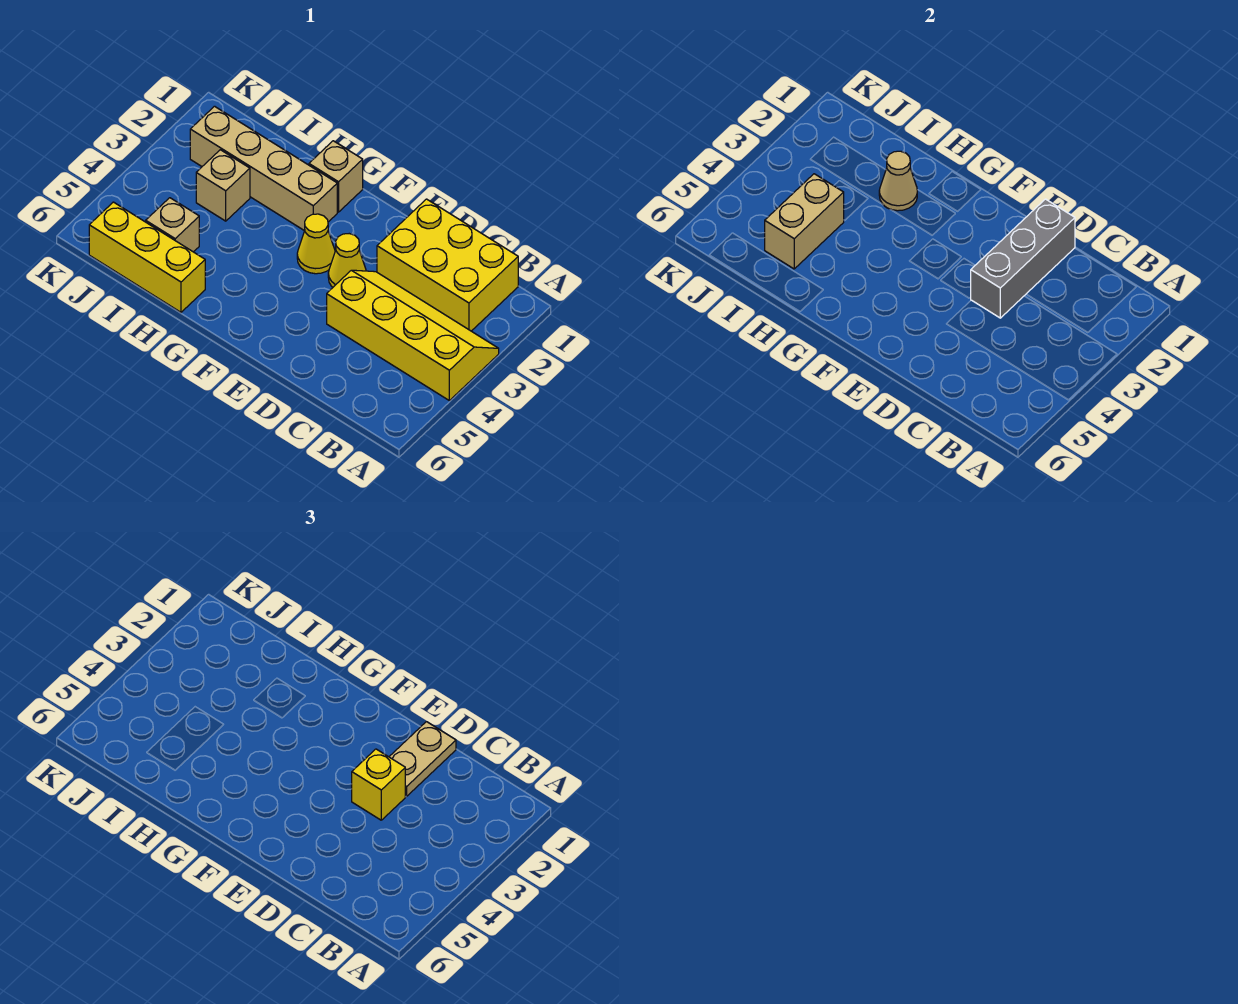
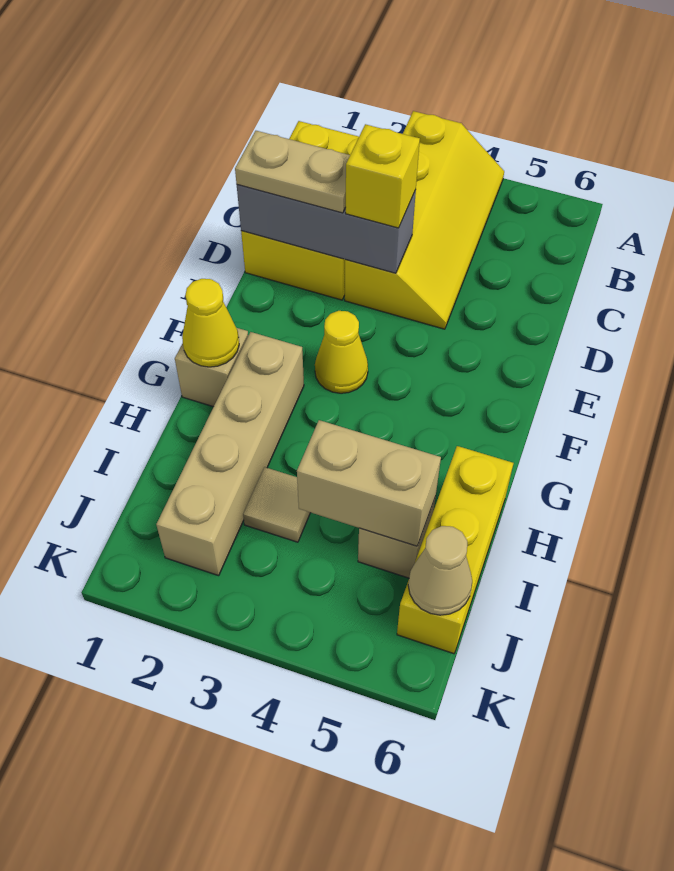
yellow slope A3:D4 level 1 top 4 -> yellow slope A3:D4 level 1 top 3
yellow cone E3 level 1 -> yellow cone G1 level 2
tan cone H2 level 2 -> tan cone J6 level 2
tan brick I3 level 1 -> tan tile I3 level 1

